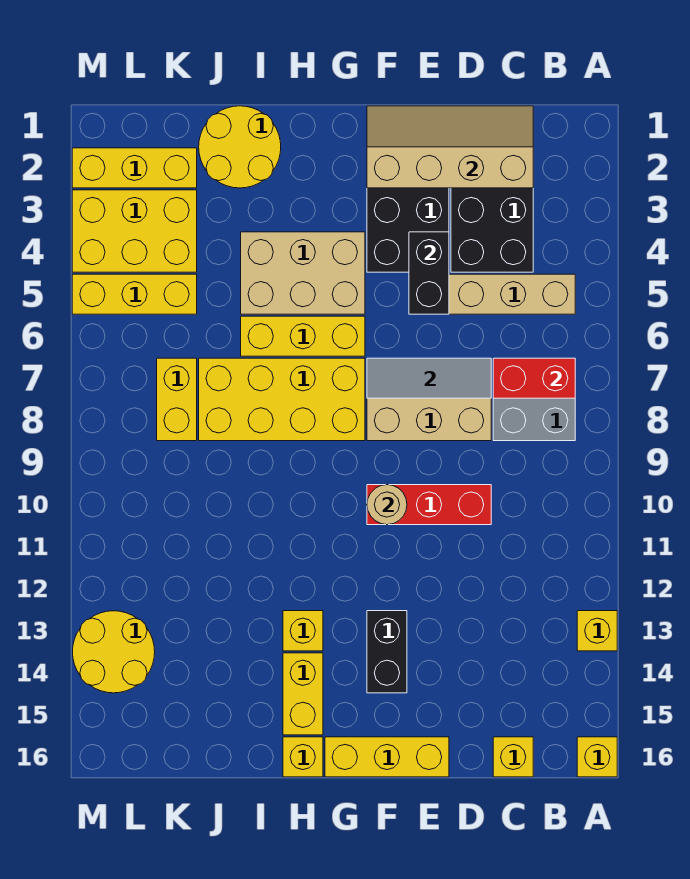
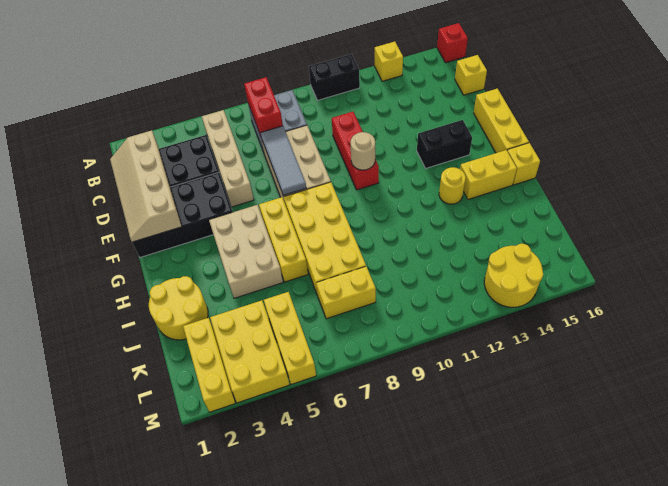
yellow brick A16 level 1 -> red brick A16 level 1
black brick E4:E5 level 2 -> black brick A10:A11 level 1
yellow brick H13 level 1 -> yellow round brick H13 level 1

